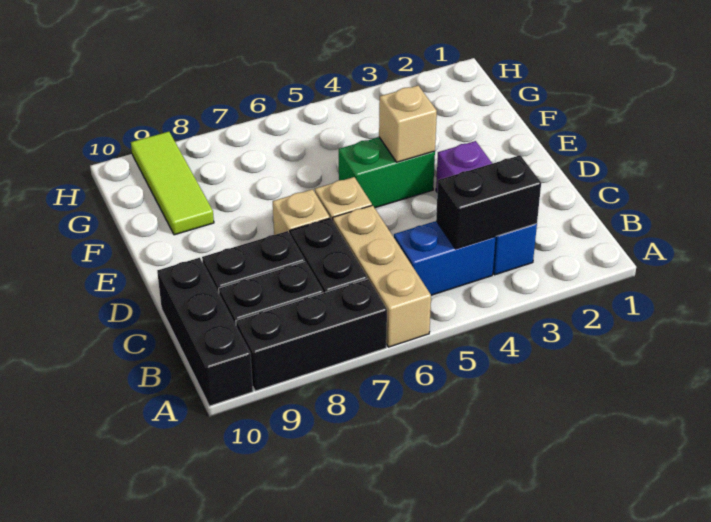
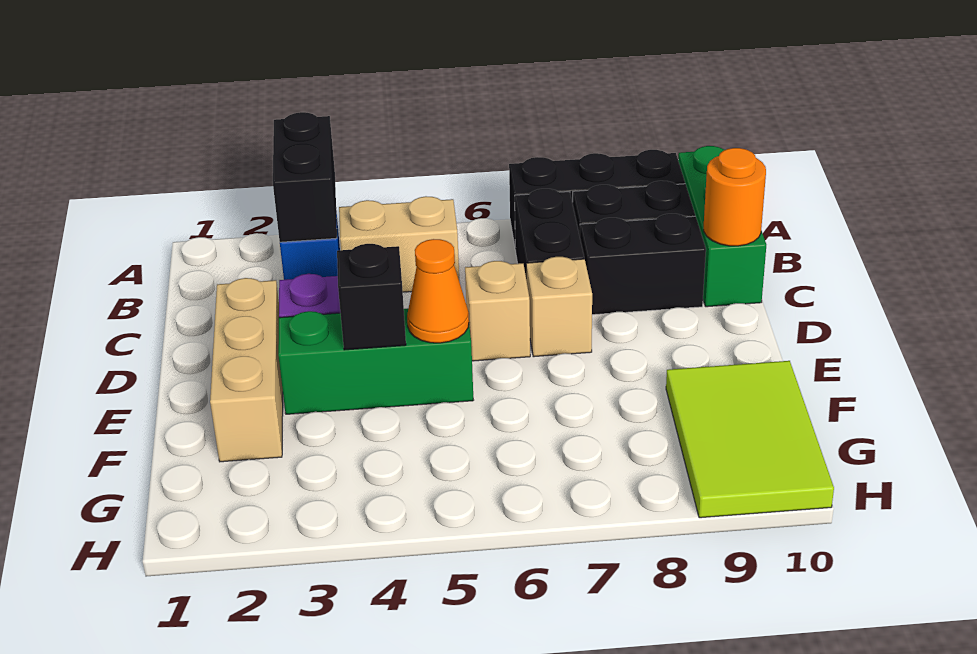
tan brick A6:C6 level 1 -> tan brick D2:F2 level 1
black brick A10:C10 level 1 -> green brick A10:C10 level 1
black brick B3:B4 level 2 -> black brick A3:B3 level 2
blue brick B4:B5 level 1 -> tan brick B4:B5 level 1
none -> orange round brick C10 level 2
green brick E4:E5 level 1 -> green brick E3:E5 level 1
tan brick E4 level 2 -> black brick E4 level 2
none -> orange cone E5 level 2
lime tile F9:H9 level 1 -> lime tile F9:H10 level 1

